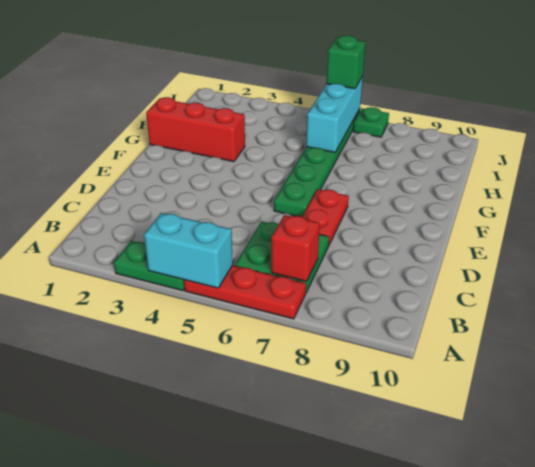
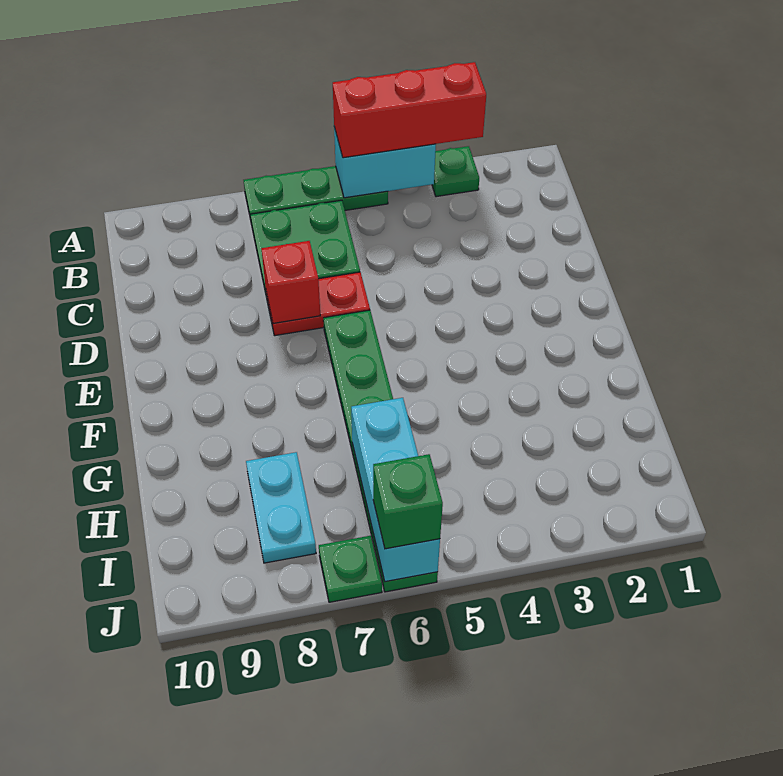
green plate A3:A4 level 1 -> green plate A3 level 1
red plate A5:A7 level 1 -> green plate A5:A7 level 1
red brick B7 level 2 -> red brick D7 level 2
red plate D7:E7 level 1 -> red plate D6:D7 level 1
red brick G1:G3 level 1 -> red brick A3:A5 level 3
none -> cyan plate H8:I8 level 1

